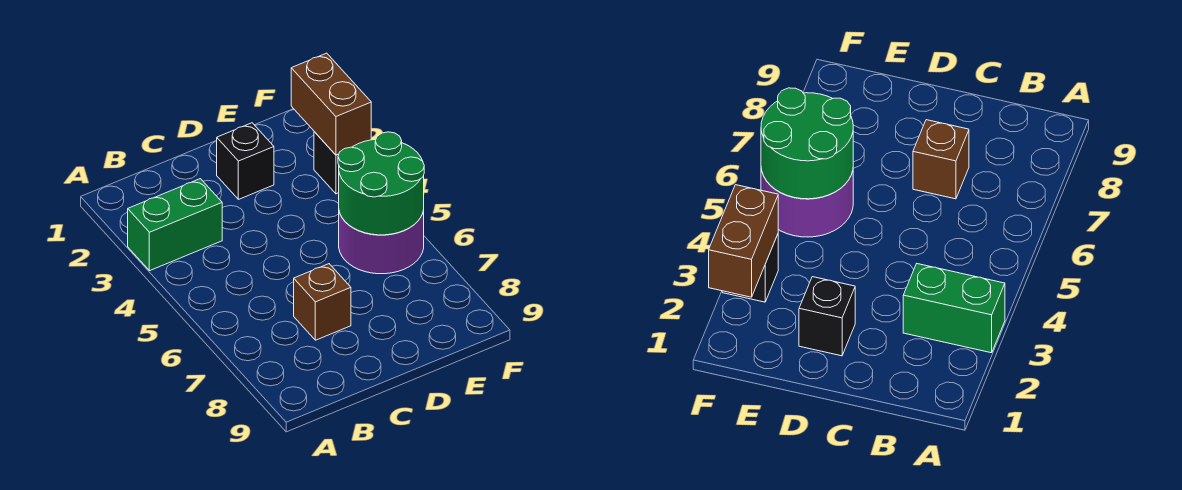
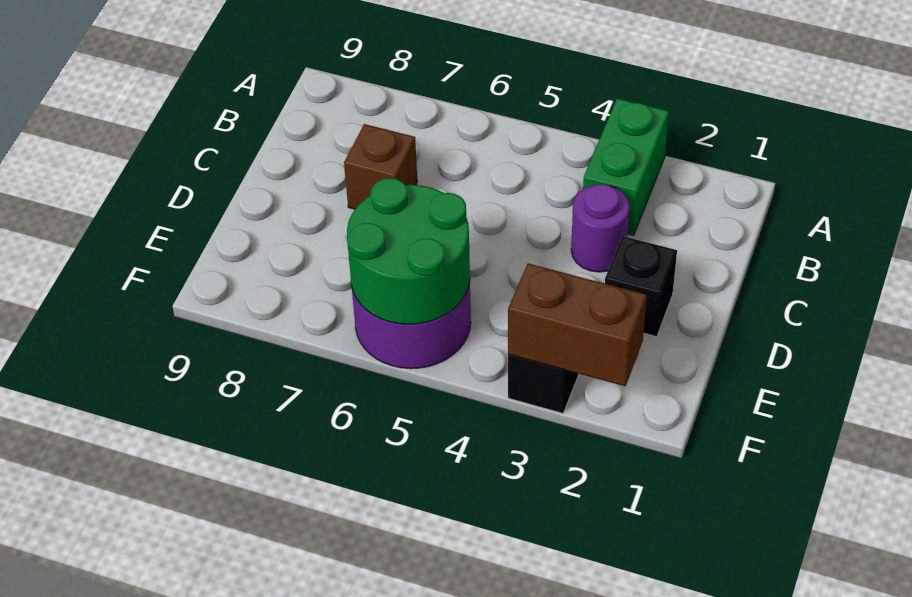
none -> purple round brick C3 level 1

